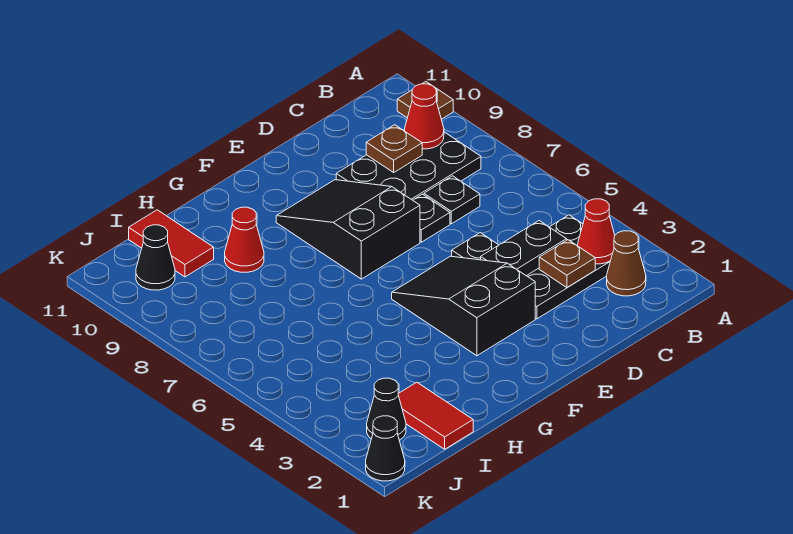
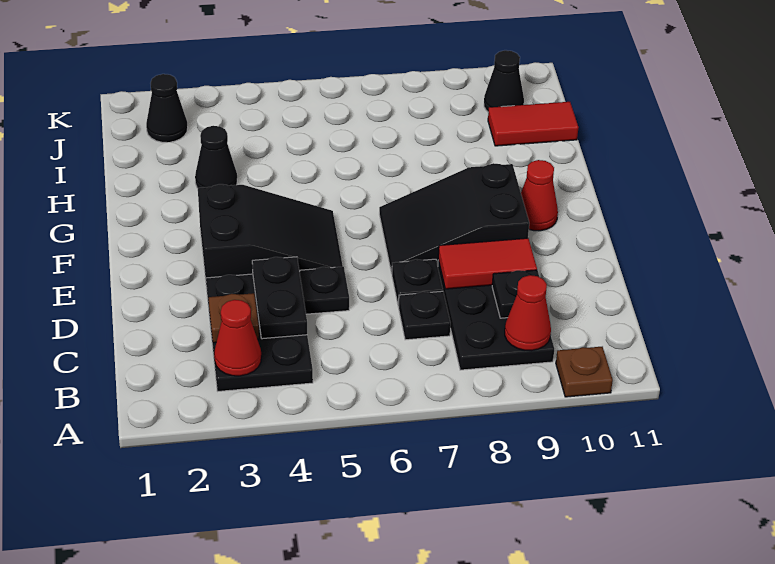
brown cone B2 level 1 -> none
brown plate C9 level 2 -> black plate C9 level 2
black slope E7:F9 level 1 top 7 -> black slope E7:F9 level 1 top 9
red cone H9 level 1 -> red cone F10 level 1
red tile I1:I2 level 1 -> red tile D8:D9 level 2
black cone K1 level 1 -> black cone H3 level 1

